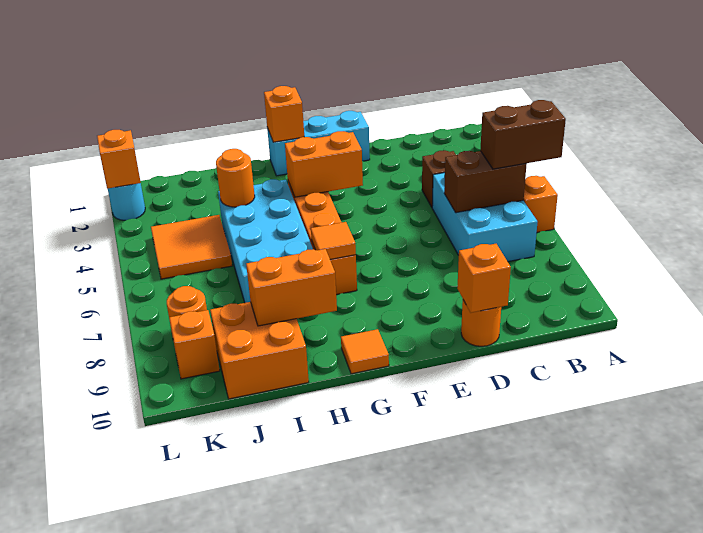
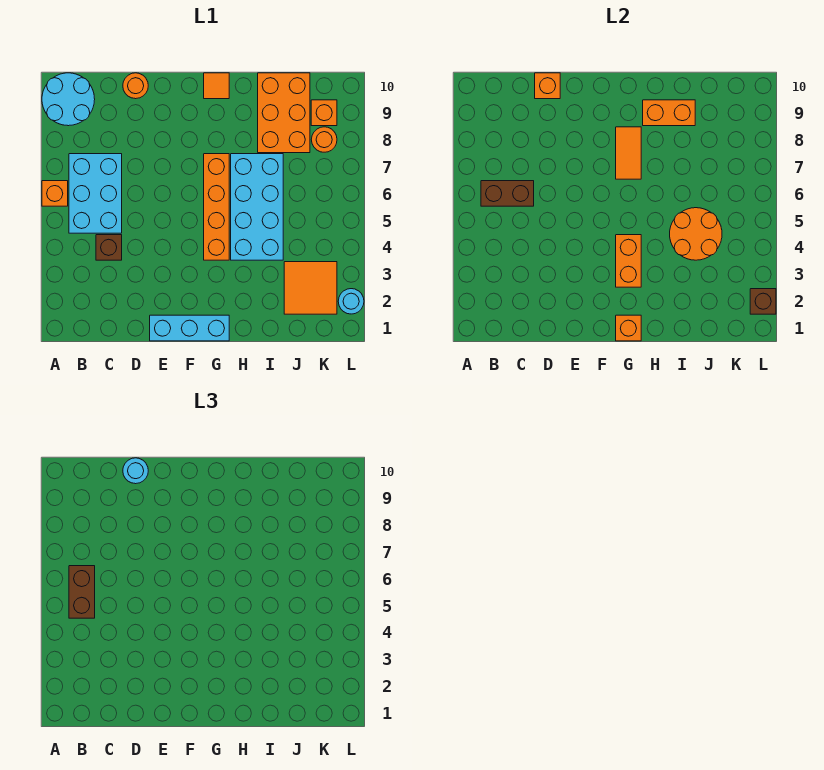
brown brick A6:B6 level 3 -> brown brick B5:B6 level 3
none -> cyan round brick A9:B10 level 1
none -> cyan round brick D10 level 3
orange brick F4:G4 level 2 -> orange brick G3:G4 level 2
orange tile G7 level 2 -> orange tile G7:G8 level 2
orange round brick I4 level 2 -> orange round brick I4:J5 level 2
orange brick I9:J10 level 1 -> orange brick I8:J10 level 1
orange tile J4:K5 level 1 -> orange tile J2:K3 level 1
orange brick L2 level 2 -> brown brick L2 level 2

